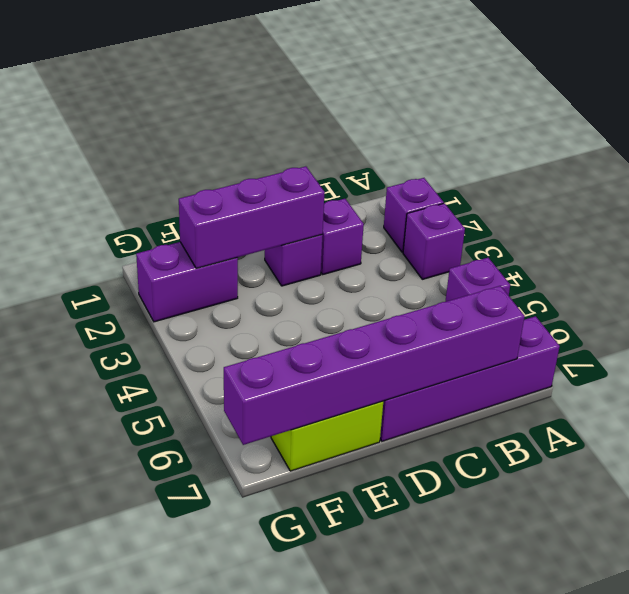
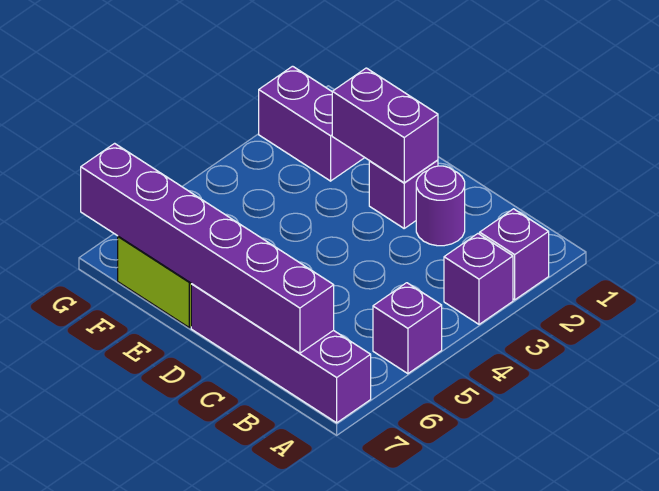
purple brick C2 level 1 -> purple round brick C2 level 1
purple brick D2:F2 level 2 -> purple brick D2:E2 level 2

